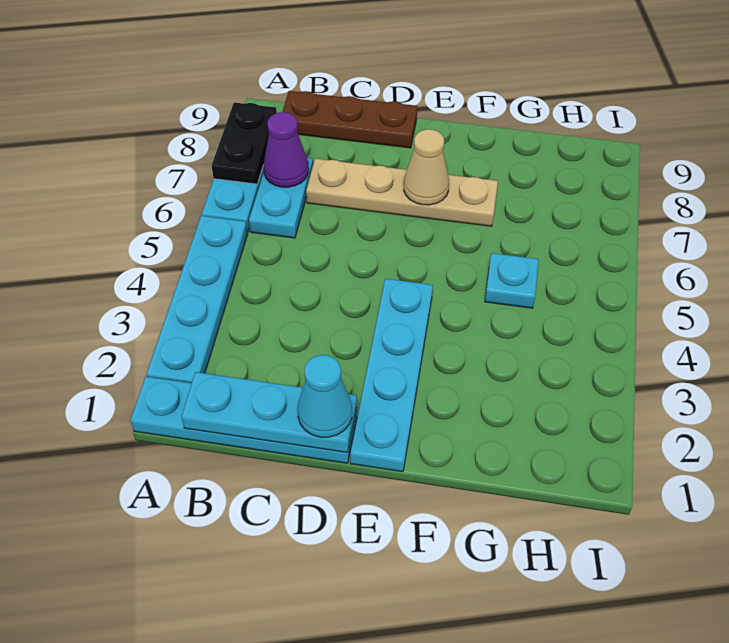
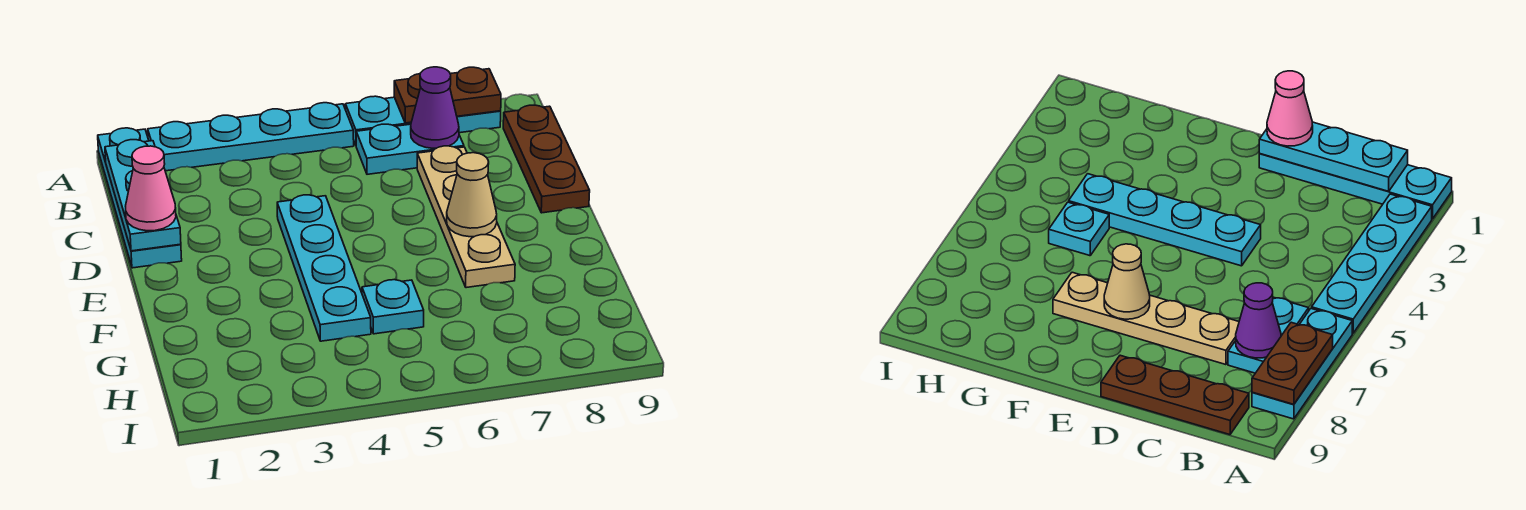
black plate A7:A8 level 2 -> brown plate A7:A8 level 2
cyan cone D1 level 3 -> pink cone D1 level 3
cyan plate E1:E4 level 1 -> cyan plate D4:G4 level 1

